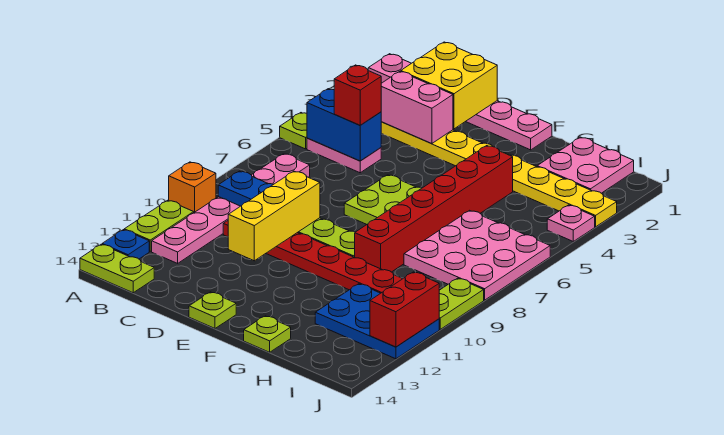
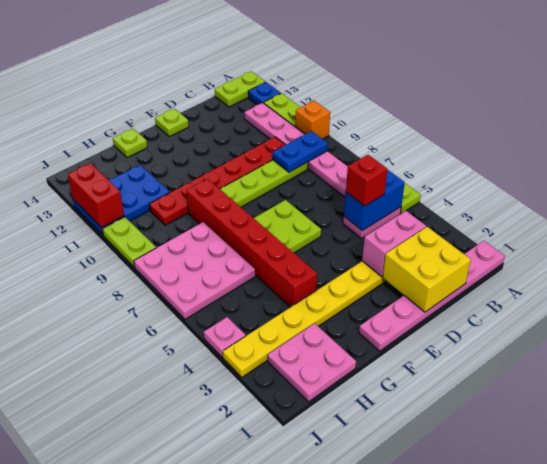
yellow brick D9:D11 level 2 -> none

